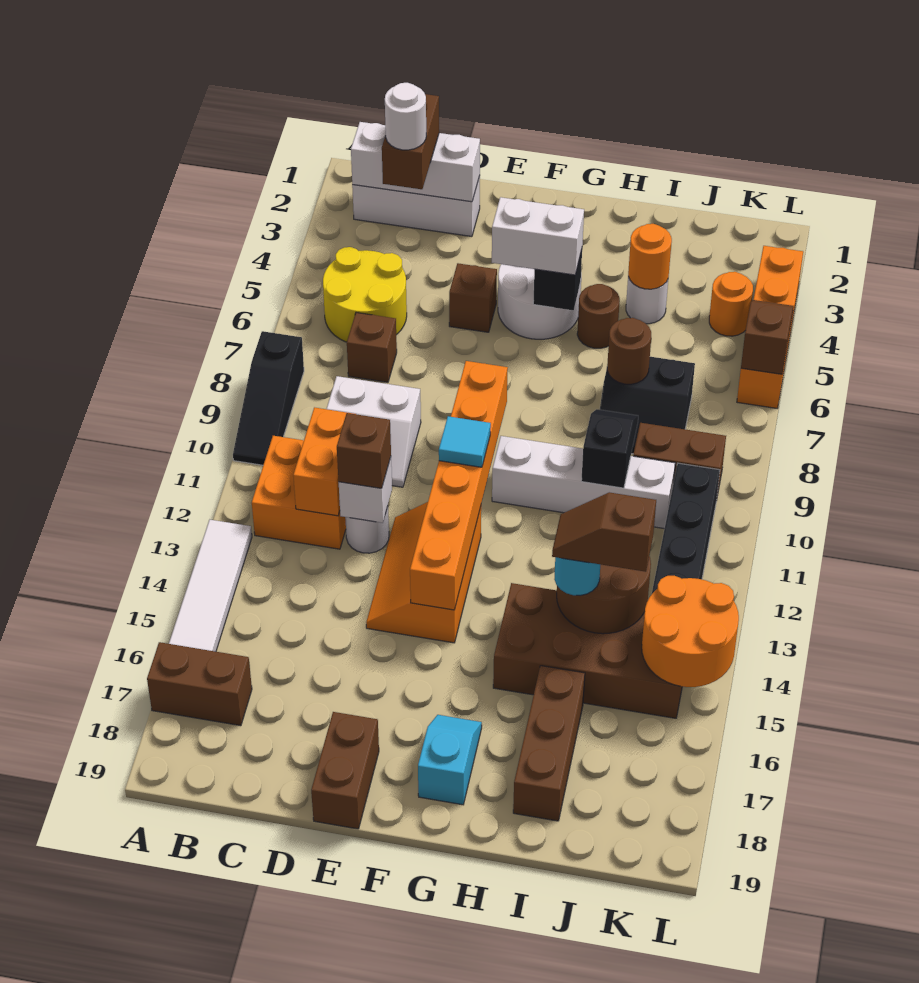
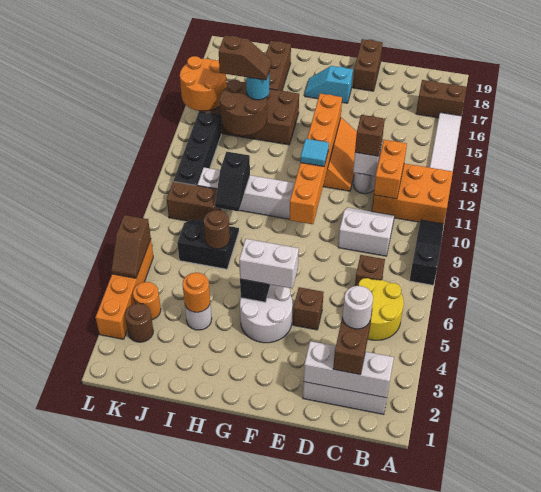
orange brick B11:C12 level 1 -> orange brick A11:C12 level 1
cyan slope G17:G18 level 1 top 18 -> cyan slope F17:G17 level 1 top F
brown round brick H5 level 1 -> brown round brick K3 level 1

